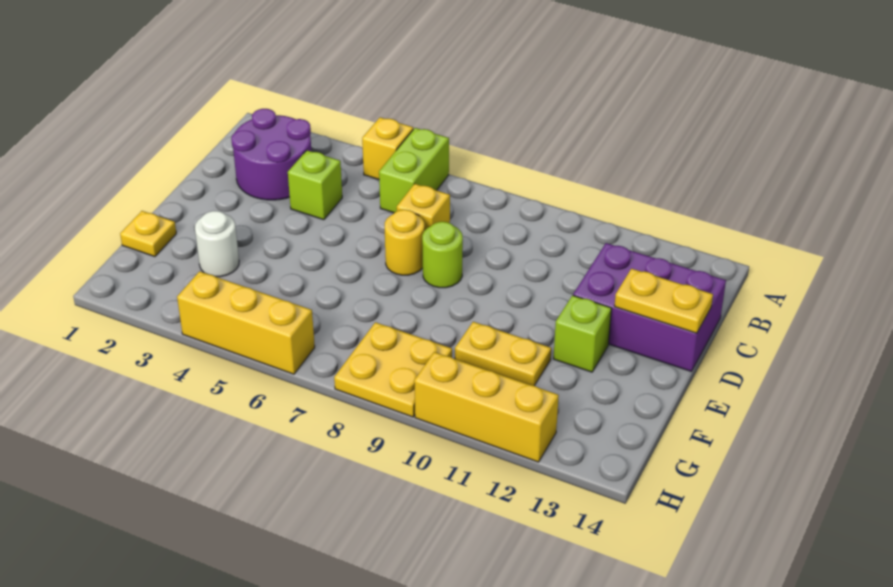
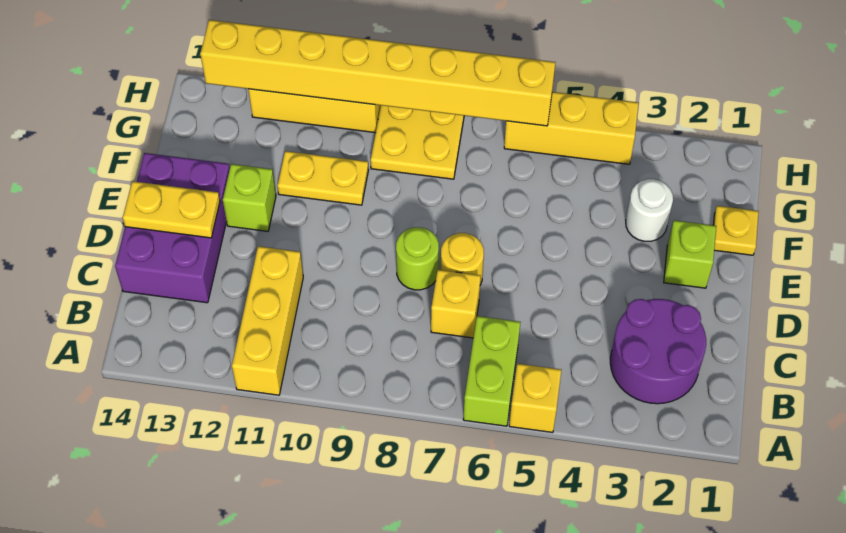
none -> yellow brick A11:C11 level 1
lime brick C4 level 1 -> lime brick E2 level 1
purple brick C12:D14 level 1 -> purple brick C13:E14 level 1
none -> yellow brick H6:H13 level 2

